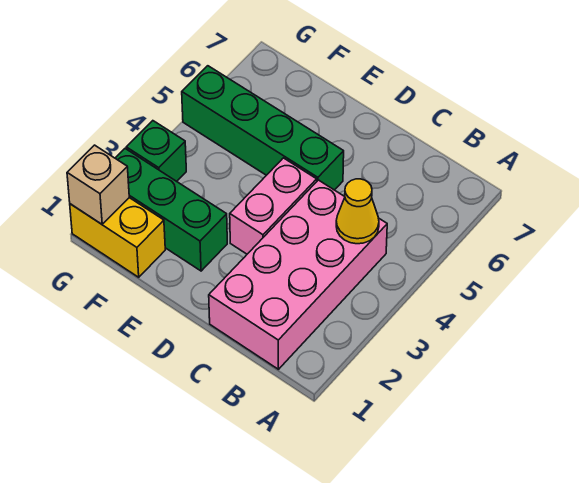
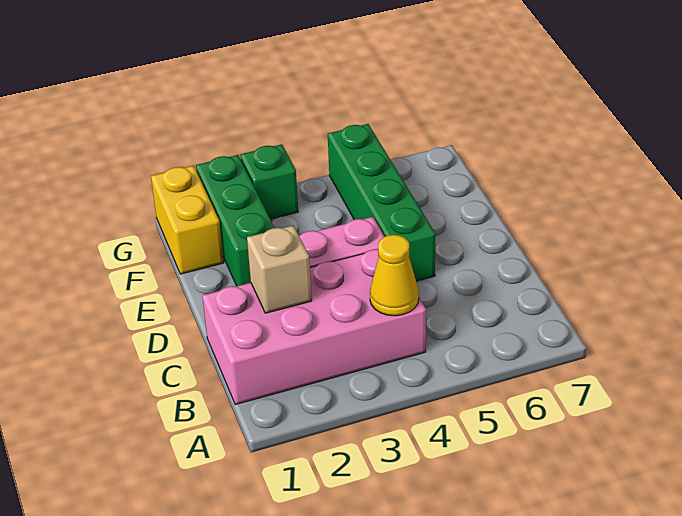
tan brick G1 level 2 -> tan brick C2 level 2

